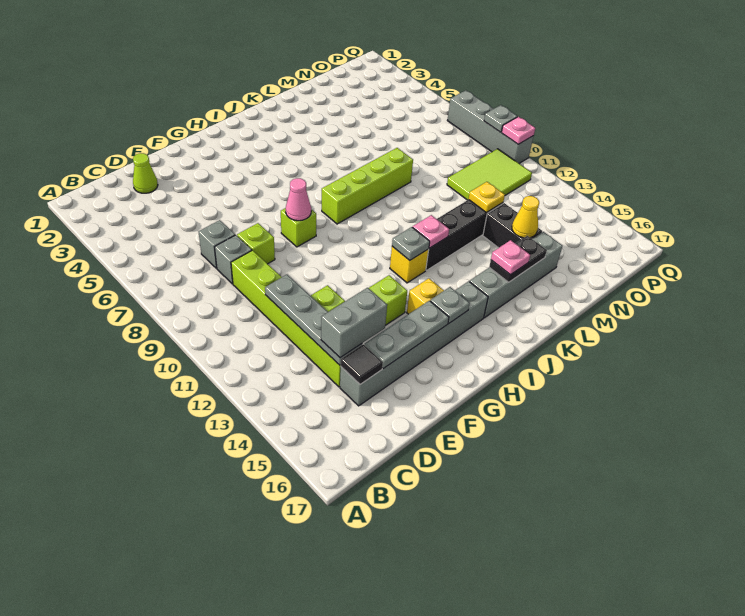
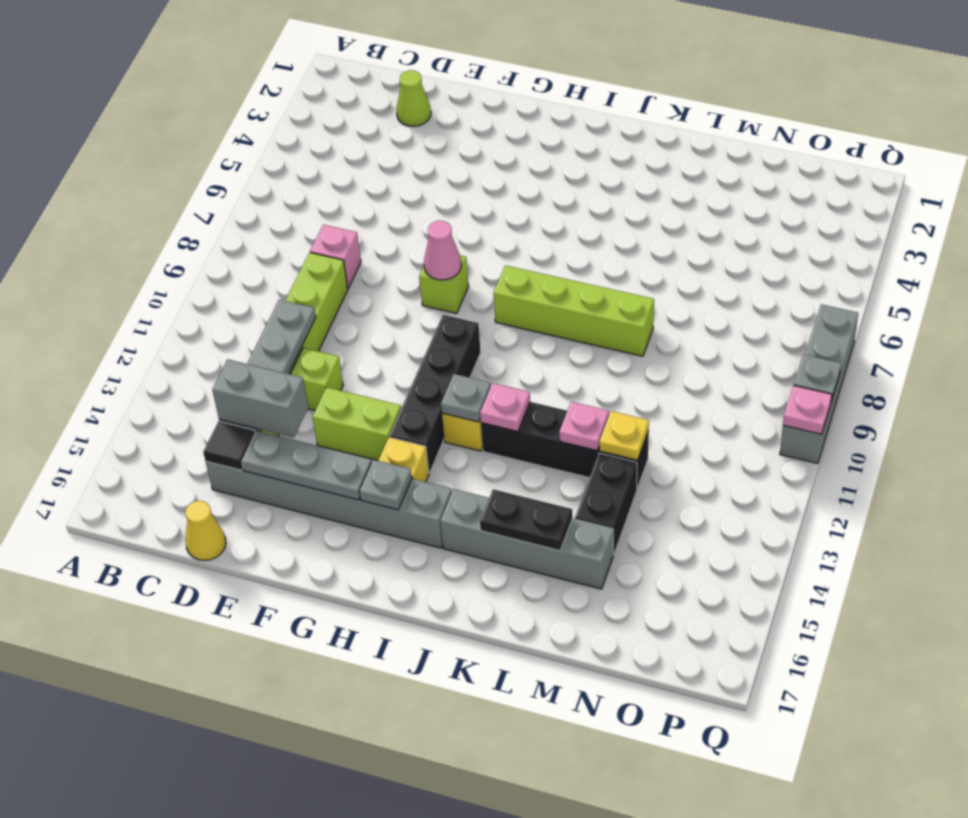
grey brick D7 level 1 -> none
grey brick D8 level 1 -> pink brick D8 level 1
lime brick E8 level 1 -> none
none -> black brick H10:H13 level 1
pink plate K15 level 3 -> pink plate L12 level 2
yellow cone M14 level 2 -> yellow cone D17 level 1
lime tile N10:P11 level 1 -> none

